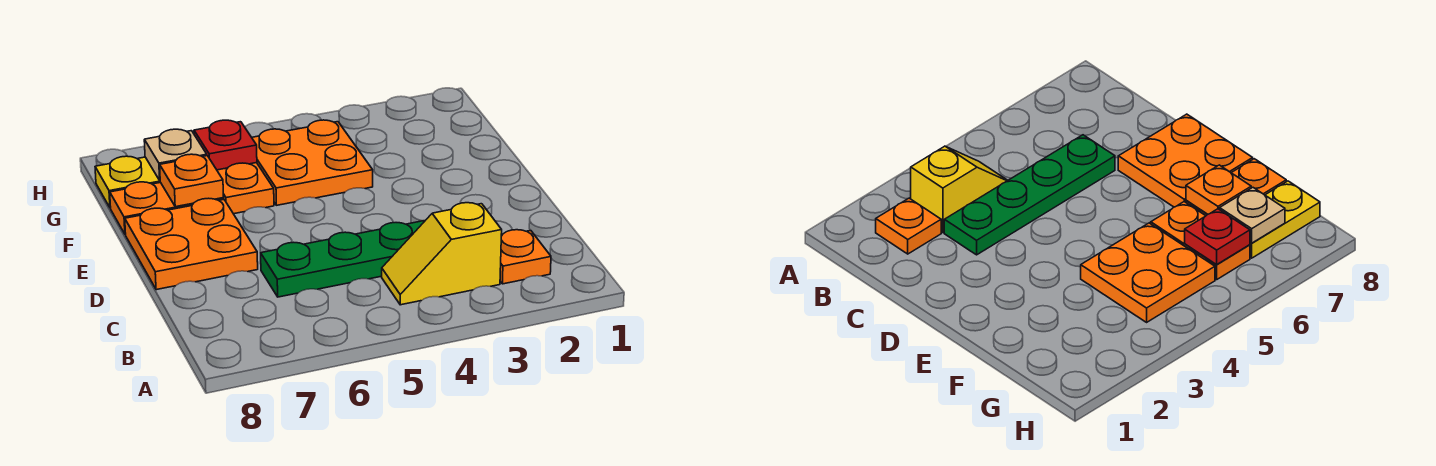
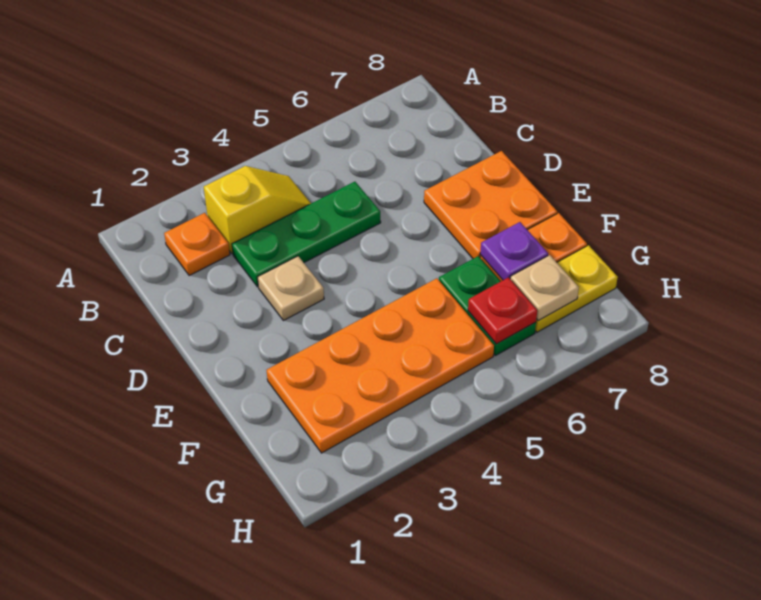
green plate C3:C6 level 1 -> green plate C3:C5 level 1
none -> tan plate D3 level 1
orange plate F4:G5 level 1 -> orange plate F2:G5 level 1
orange plate F6:G6 level 1 -> green plate F6:G6 level 1
orange plate F7 level 2 -> purple plate F7 level 2

